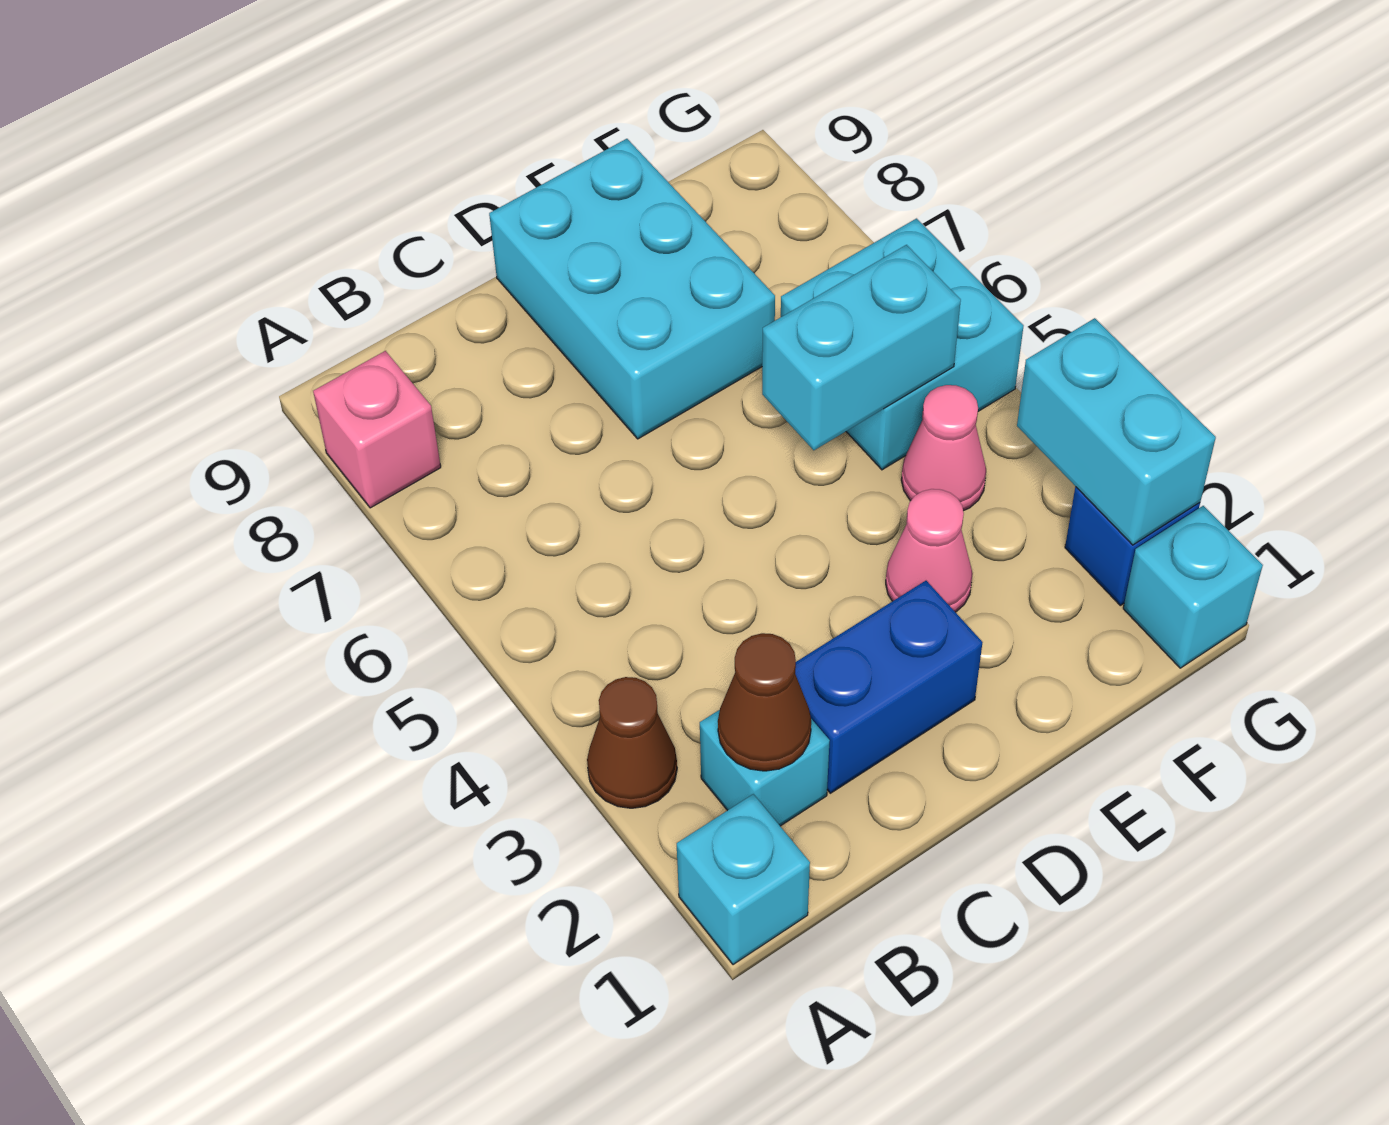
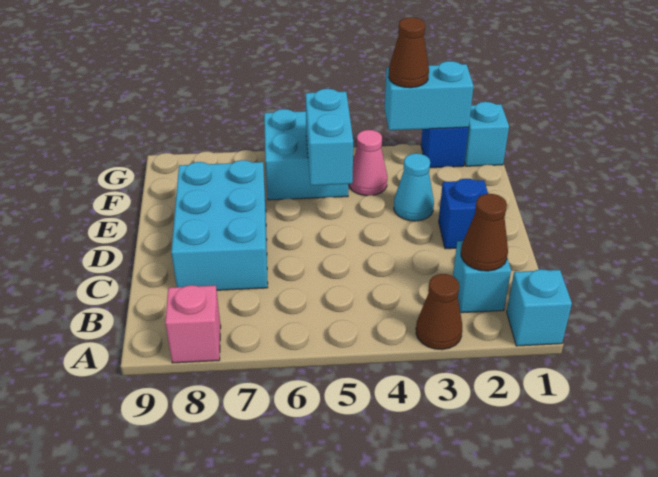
blue brick C2:D2 level 1 -> blue brick D2 level 1
cyan brick D7:E9 level 1 -> cyan brick C7:E8 level 1
pink cone E3 level 1 -> cyan cone E3 level 1
none -> brown cone G3 level 3

